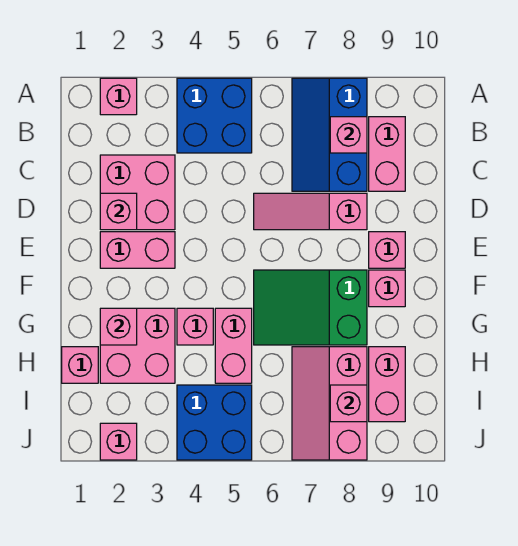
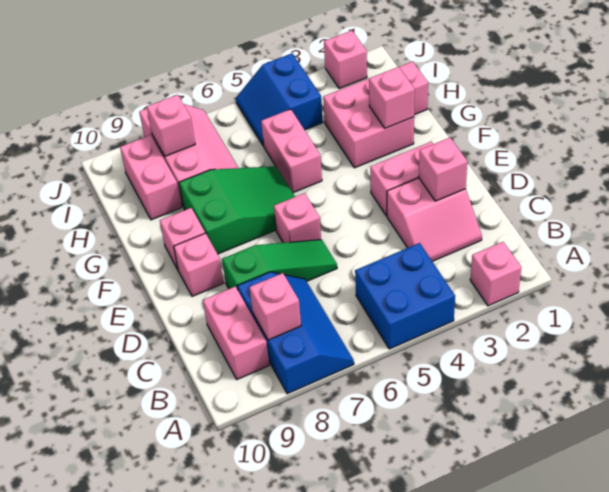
pink brick C2:D3 level 1 -> pink slope C2:D3 level 1 top D
pink slope D6:D8 level 1 top 8 -> green slope D6:D8 level 1 top 8
pink brick G4 level 1 -> pink brick E6 level 1
blue brick I4:J5 level 1 -> blue slope I4:J5 level 1 top 4

